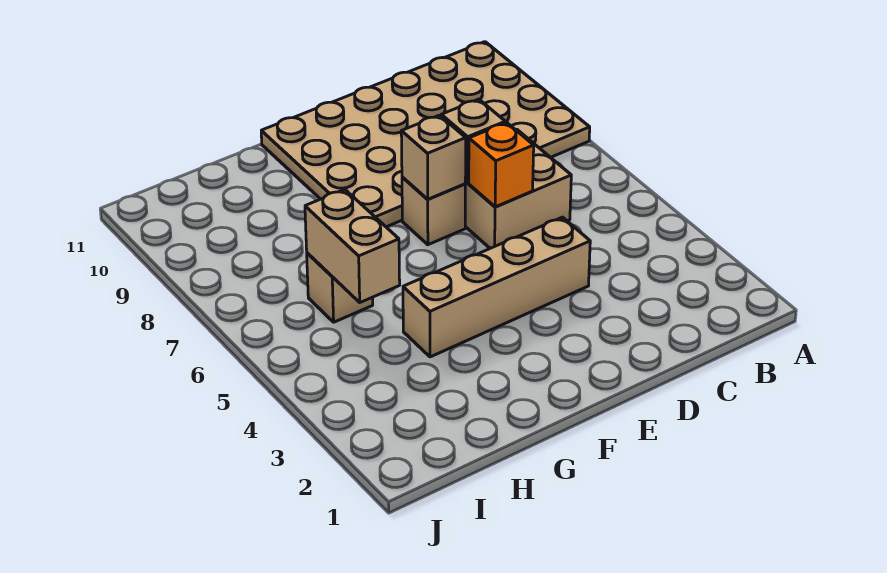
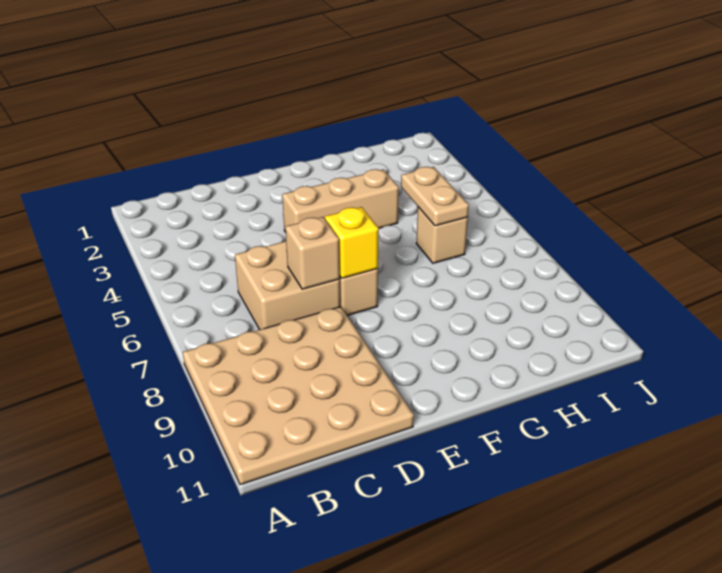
tan plate A8:F11 level 1 -> tan plate A8:D11 level 1
tan brick D4:G4 level 1 -> tan brick E4:G4 level 1
orange brick D6 level 2 -> none
tan brick E7 level 2 -> yellow brick E7 level 2
tan brick H5:H6 level 2 -> tan plate H5:H6 level 2

